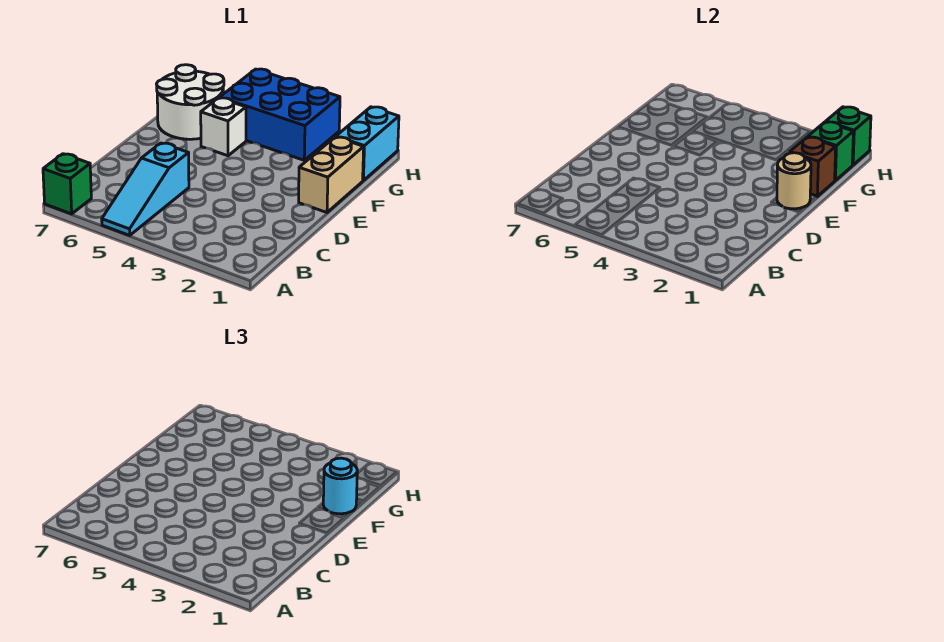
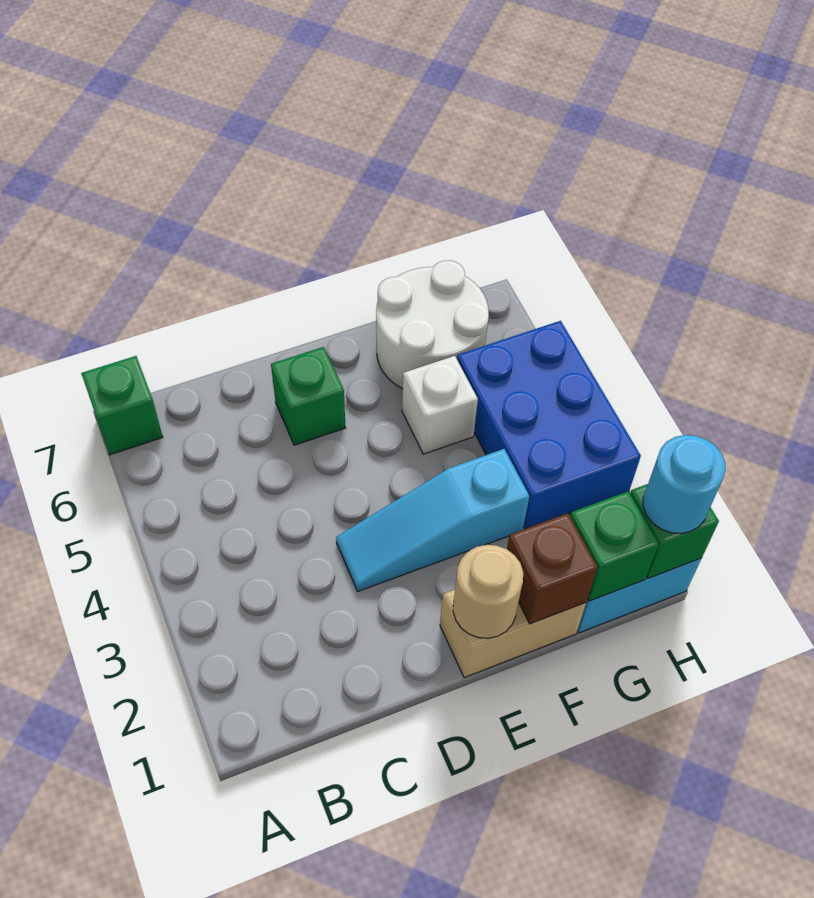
cyan slope A5:C5 level 1 top C -> cyan slope D3:F3 level 1 top F
none -> green brick D6 level 1
cyan round brick F1 level 3 -> cyan round brick H1 level 3

